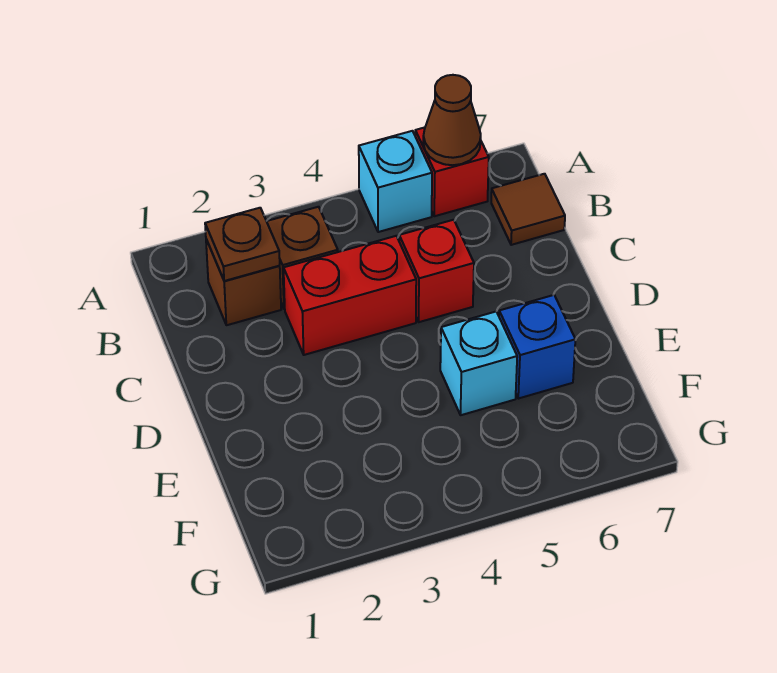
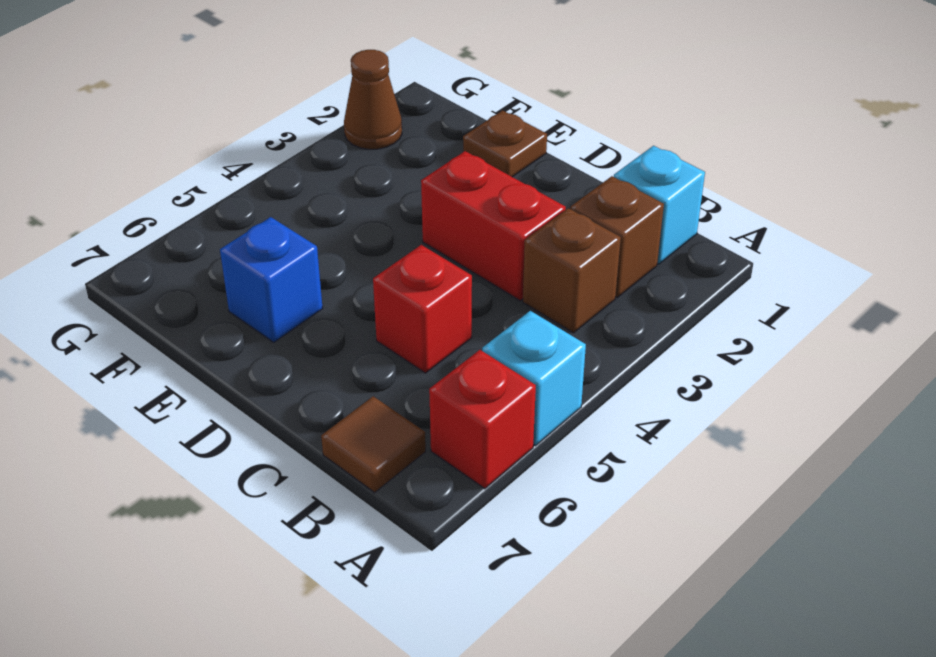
brown cone A6 level 2 -> brown cone G2 level 1
brown plate B2 level 2 -> brown plate E1 level 1
red brick C3:C4 level 1 -> red brick C3:D3 level 1
cyan brick E5 level 1 -> cyan brick B1 level 1

